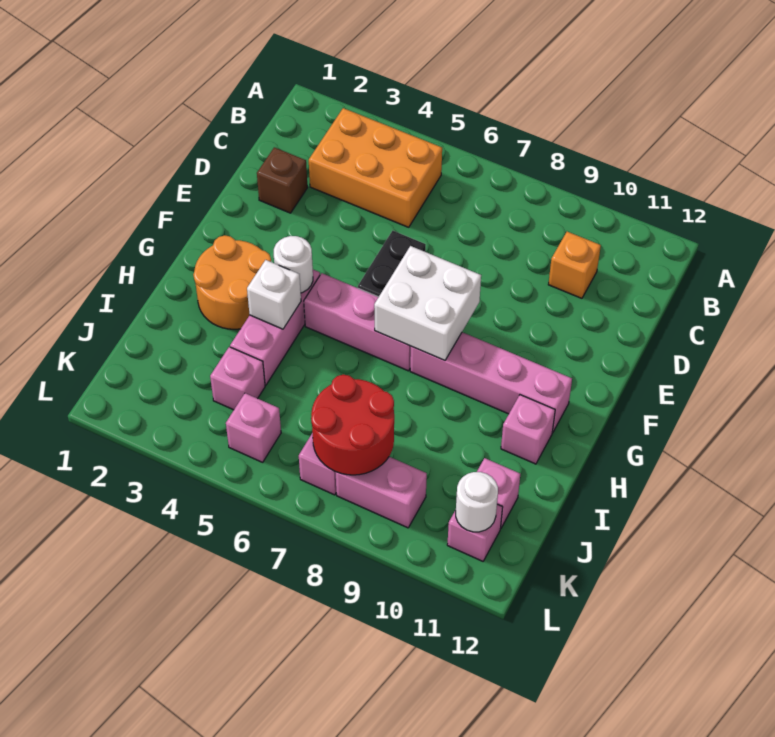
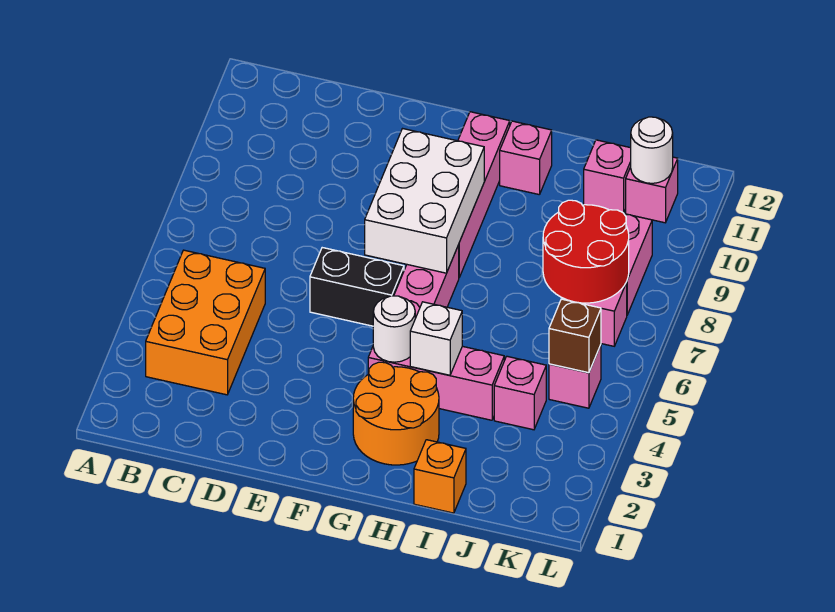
orange brick C10 level 1 -> orange brick I1 level 1
brown brick D2 level 1 -> brown brick K5 level 2
white brick F7:G8 level 2 -> white brick F7:G9 level 2

